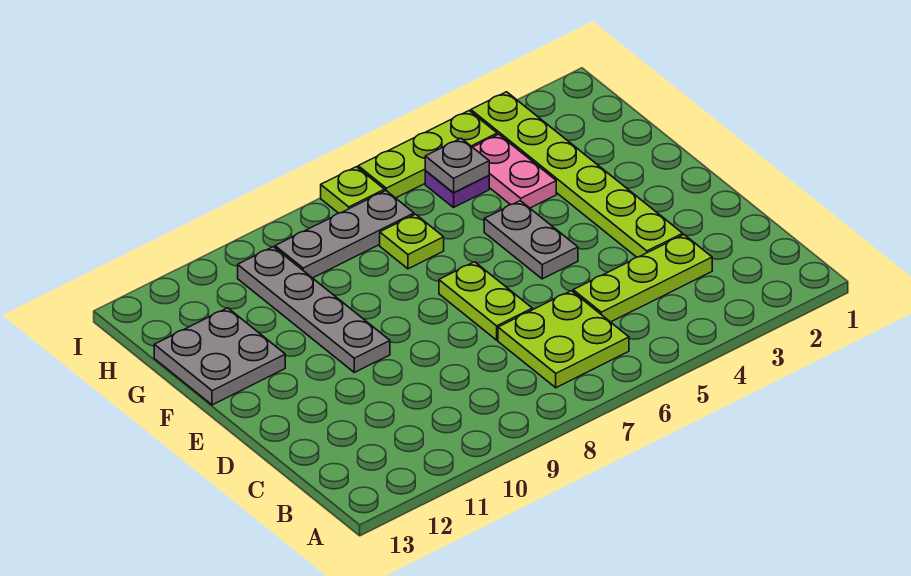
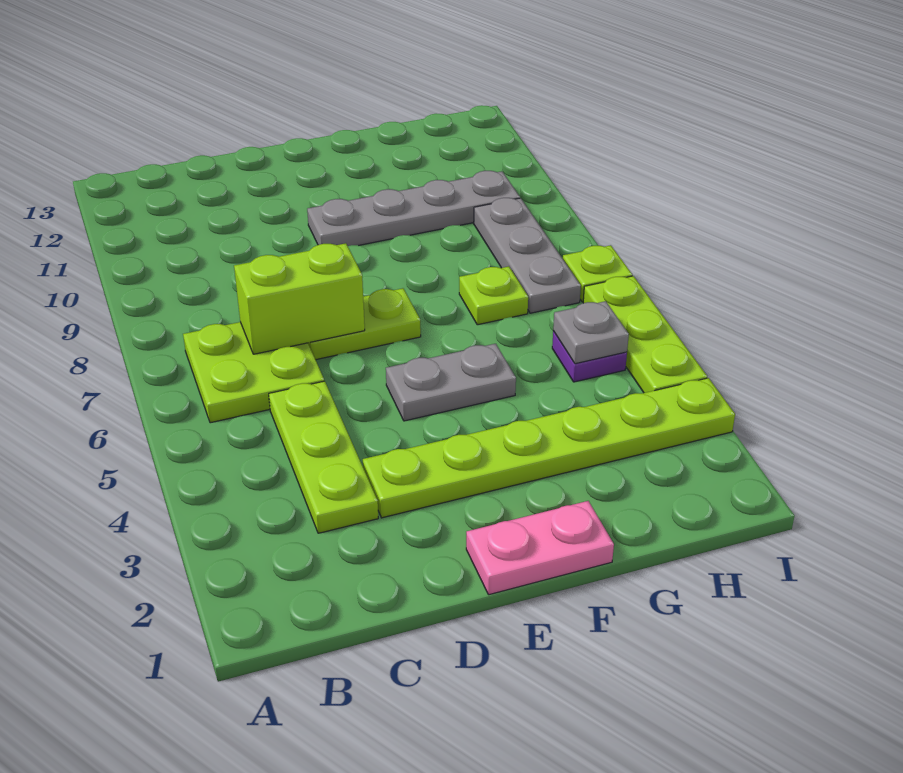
none -> lime brick C7:D7 level 2
grey plate F12:G13 level 1 -> none
pink plate G4:H4 level 1 -> pink plate E1:F1 level 1

